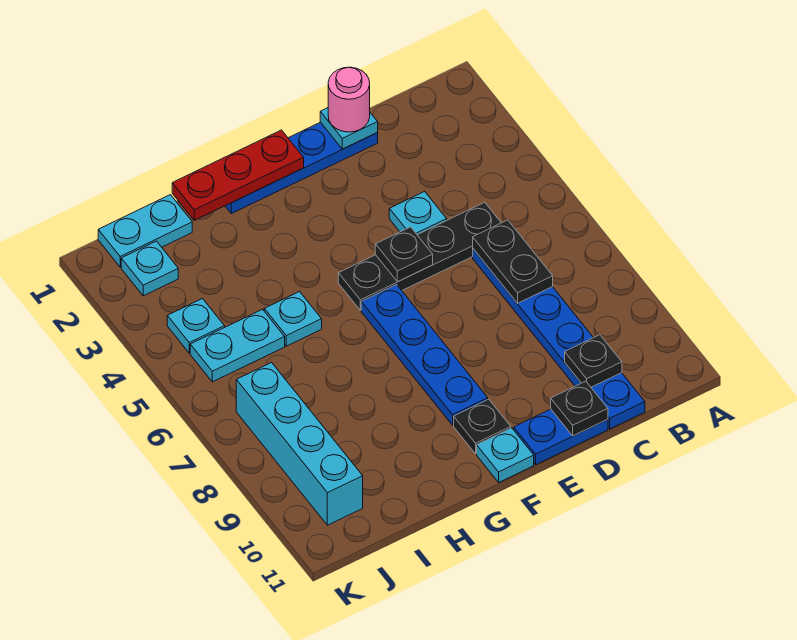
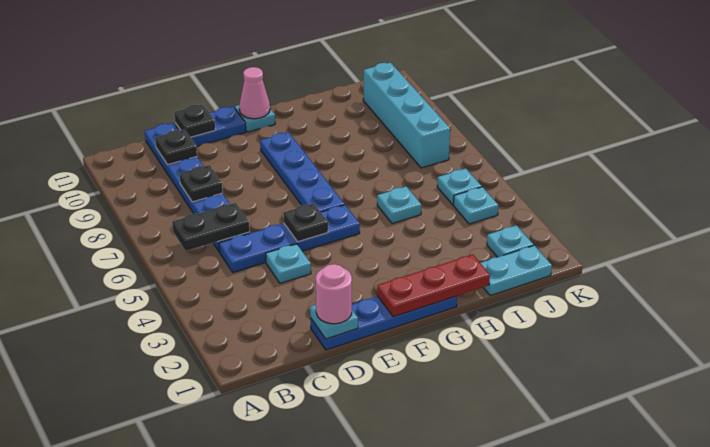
black plate C5:F5 level 1 -> blue plate C5:F5 level 1
black plate C6:C7 level 2 -> black plate B6:C6 level 2
black plate F10 level 1 -> black plate C8 level 2
none -> pink cone F11 level 2
cyan plate I5:J5 level 1 -> cyan plate J5 level 1

